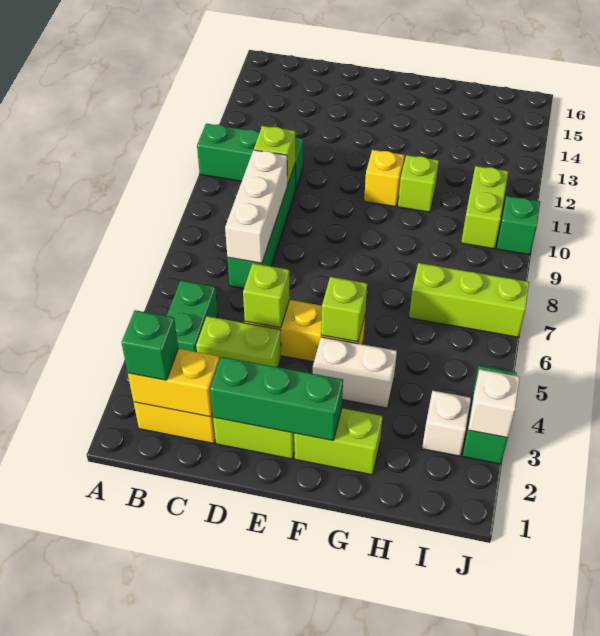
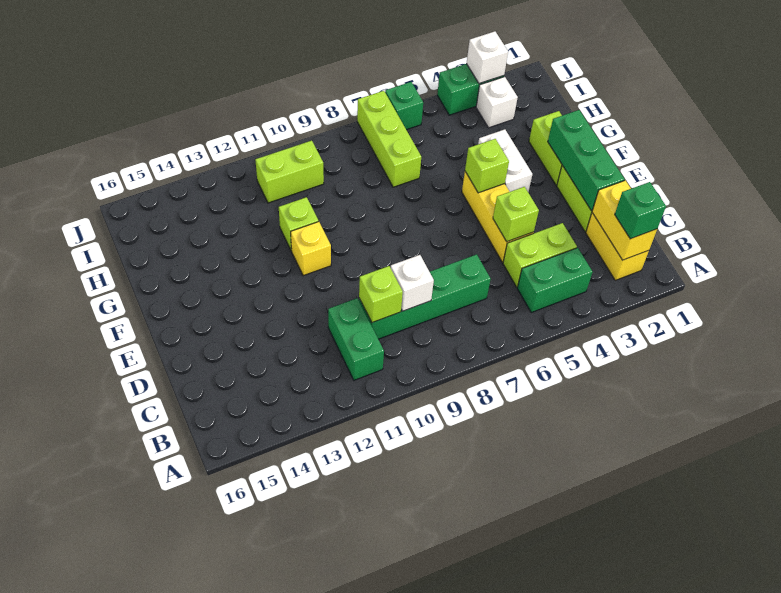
green brick A11:C11 level 1 -> green brick B11:C11 level 1
lime brick C4:D4 level 1 -> lime brick C4:C5 level 1
white brick C7:C9 level 2 -> white brick C9 level 2
green brick J10 level 1 -> green brick J6 level 1

